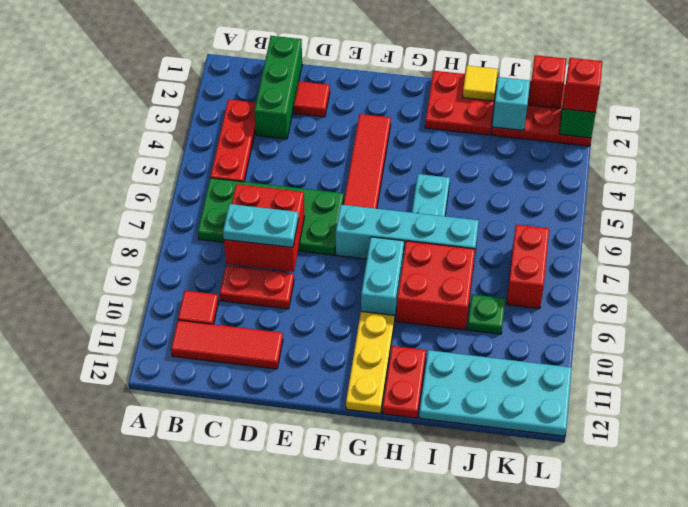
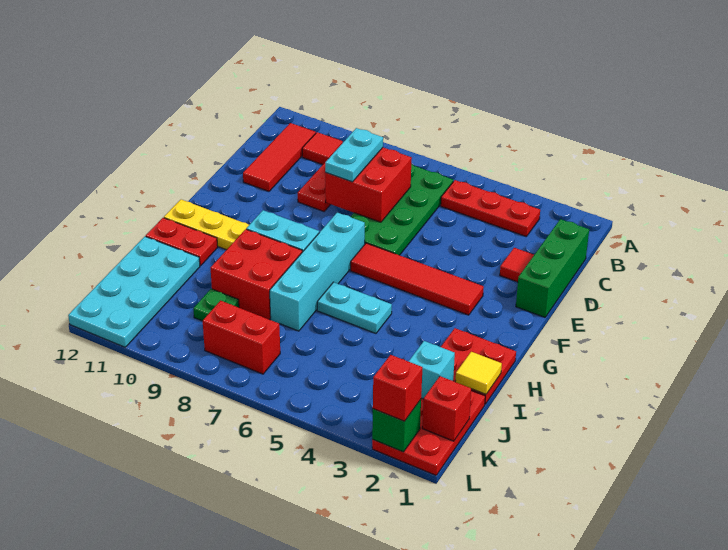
green brick C1:C3 level 1 -> green brick C1:E1 level 1

